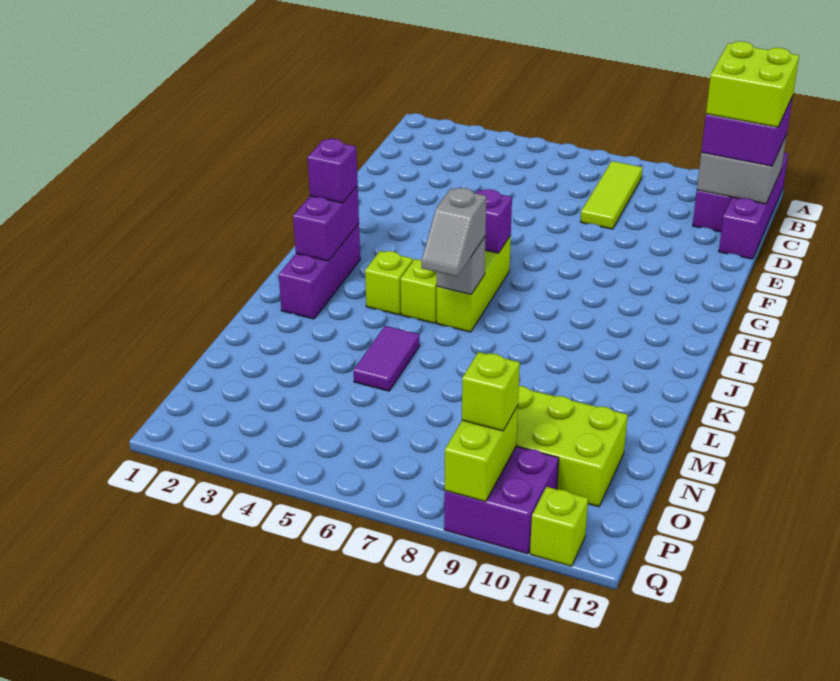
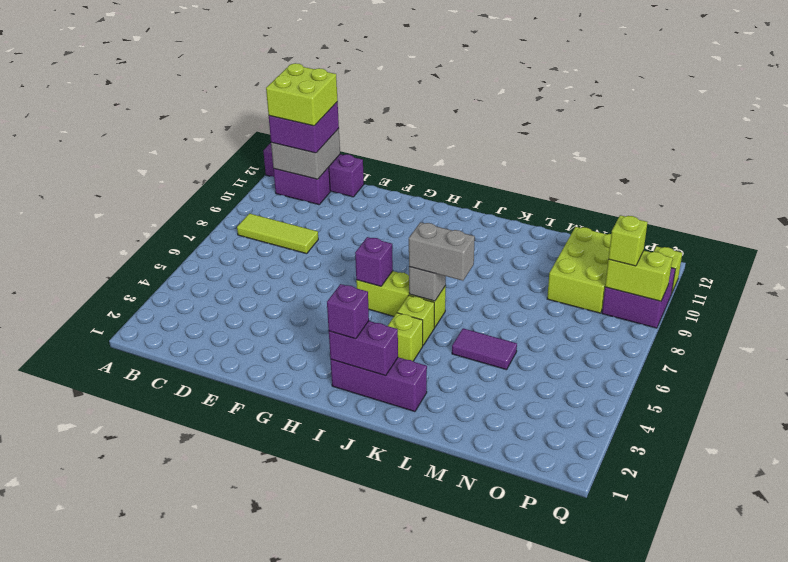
grey slope J6:K6 level 3 top J -> grey brick J6:K6 level 3

